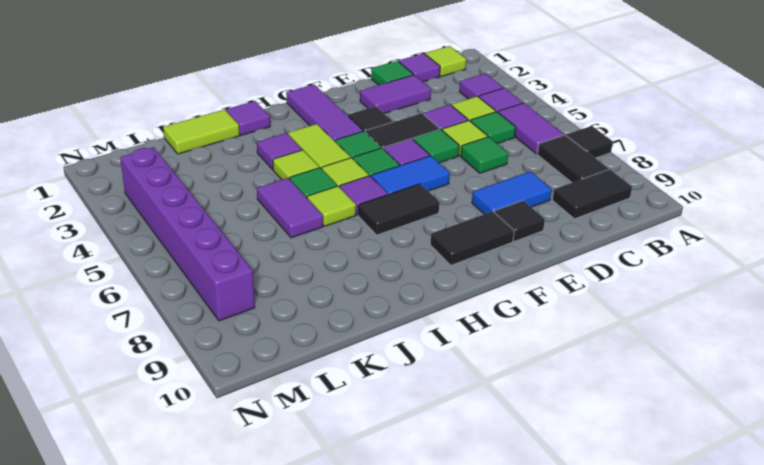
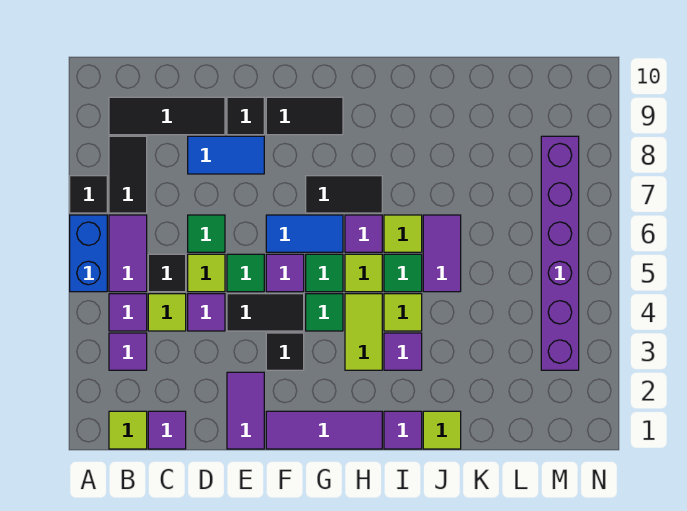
none -> blue brick A5:A6 level 1
black tile B9:C9 level 1 -> black tile B9:D9 level 1
green tile C5 level 1 -> black tile C5 level 1
green tile D1 level 1 -> none
purple tile D2:E2 level 1 -> purple tile E1:E2 level 1
purple tile G1:G3 level 1 -> purple tile F1:H1 level 1
lime tile J1:K1 level 1 -> lime tile J1 level 1

